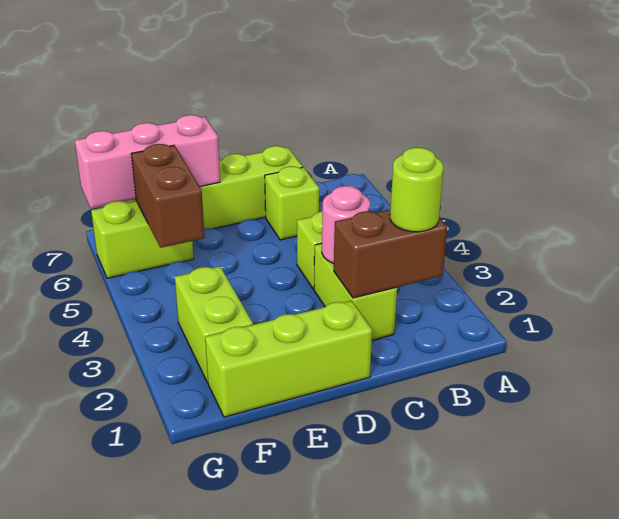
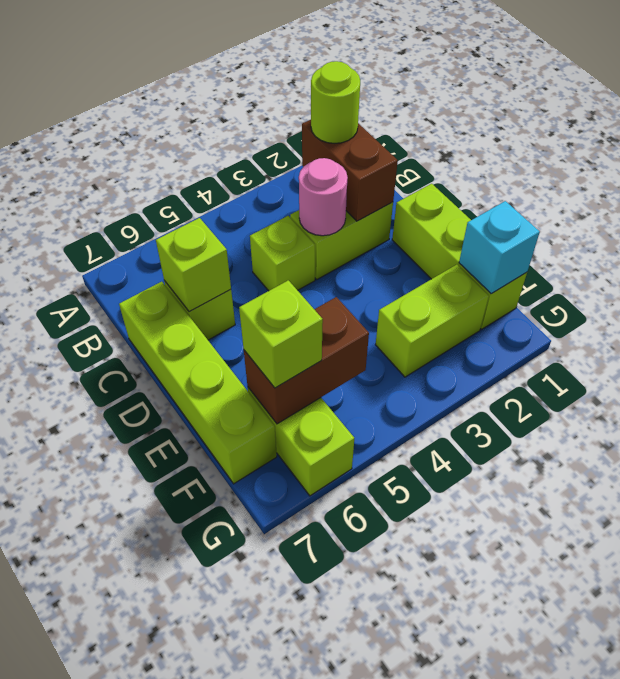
none -> lime brick C6 level 2
pink brick E7:G7 level 2 -> none
none -> cyan brick F1 level 2
none -> lime brick F6 level 3

